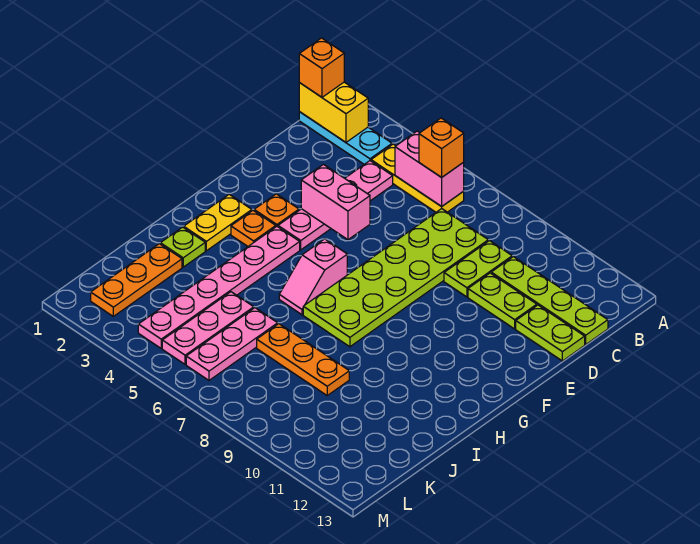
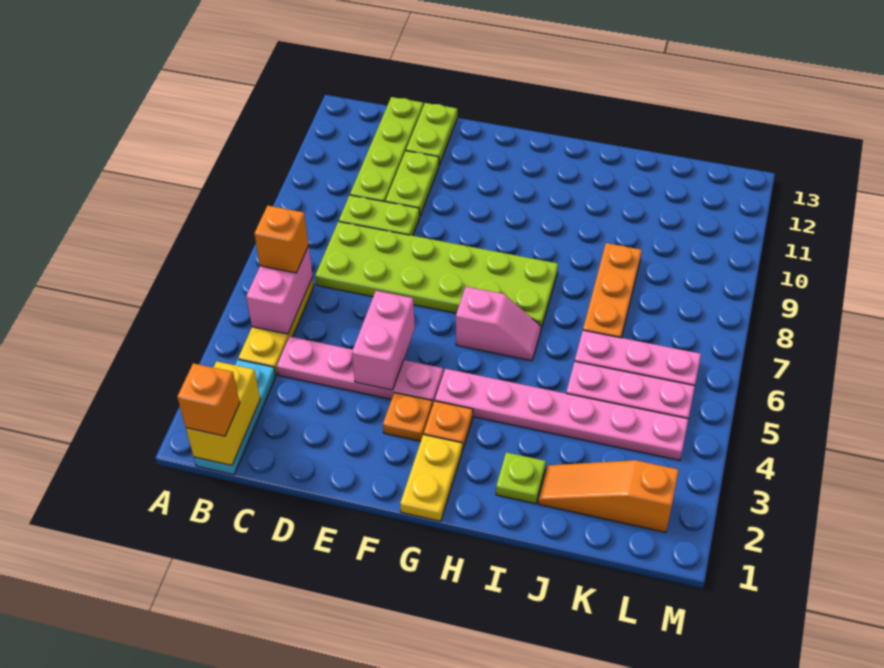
yellow plate G2:H2 level 1 -> yellow plate G1:G2 level 1
orange plate J2:L2 level 1 -> orange slope J2:L2 level 1 top L

